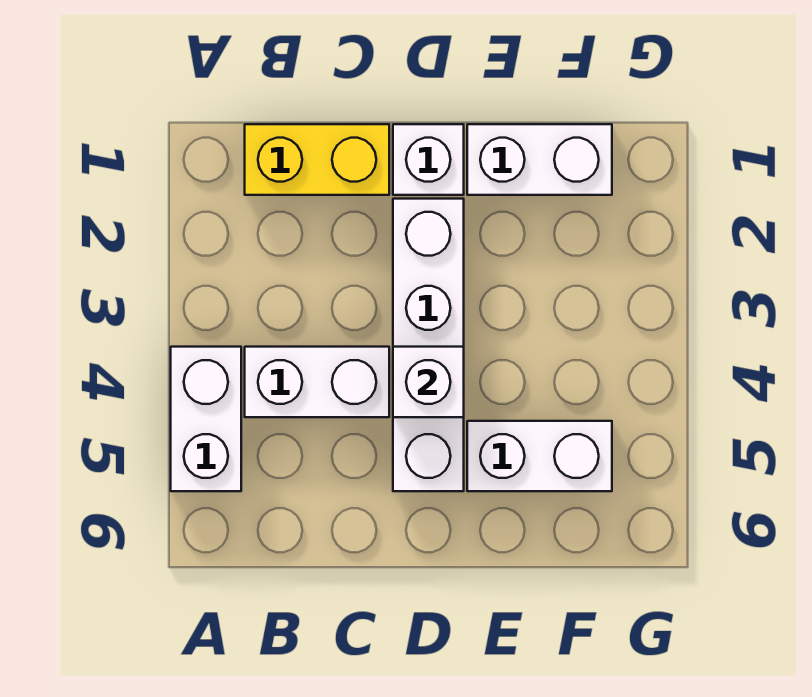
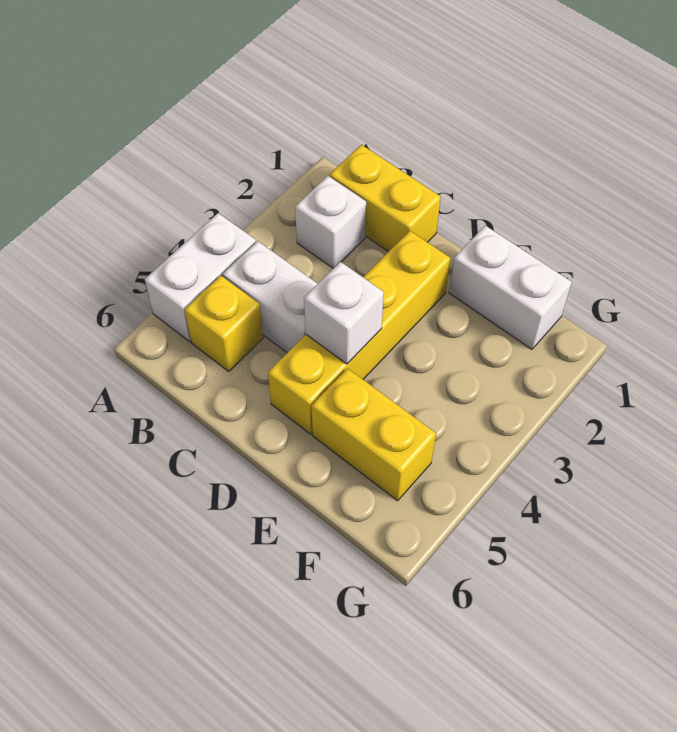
none -> yellow brick B5 level 1
white brick D1 level 1 -> white brick B2 level 1
white brick D2:D5 level 1 -> yellow brick D2:D5 level 1
white brick E5:F5 level 1 -> yellow brick E5:F5 level 1

